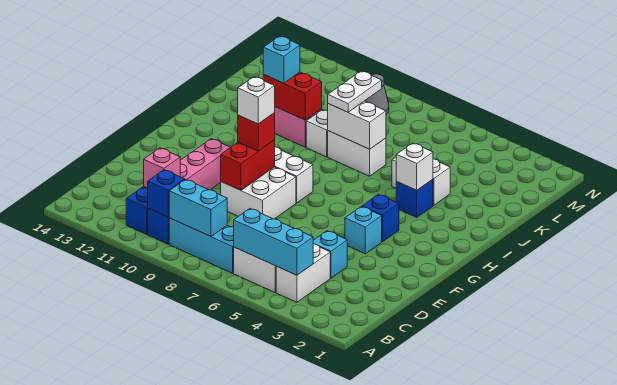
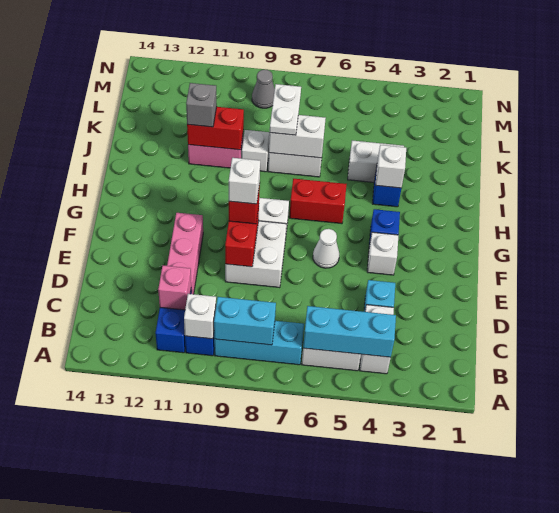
blue brick B10 level 2 -> white brick B10 level 2
cyan brick F4 level 1 -> white brick F4 level 1
none -> white cone F6 level 1
none -> red brick H6:H7 level 1
cyan brick J11 level 3 -> grey brick J11 level 3

